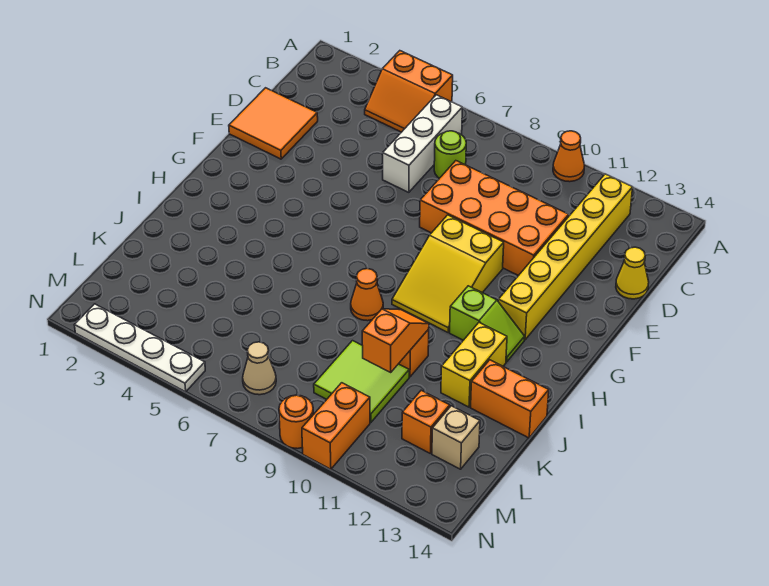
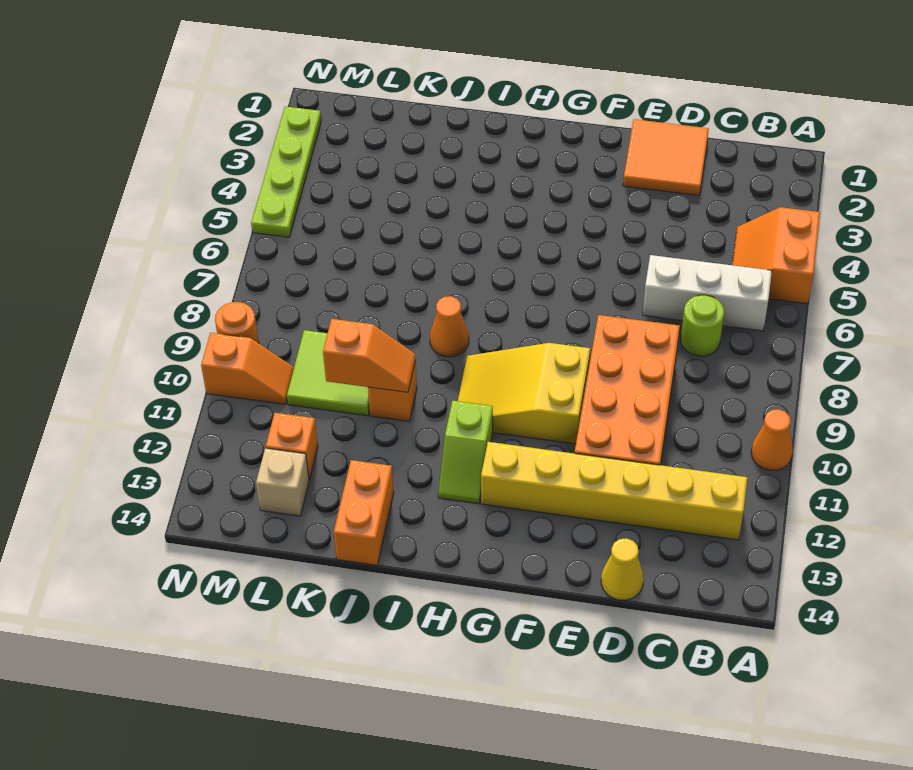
yellow brick I12:J12 level 1 -> none
tan cone M7 level 1 -> none
orange brick M10:N10 level 1 -> orange slope M10:N10 level 1 top N
white plate N2:N5 level 1 -> lime plate N2:N5 level 1

